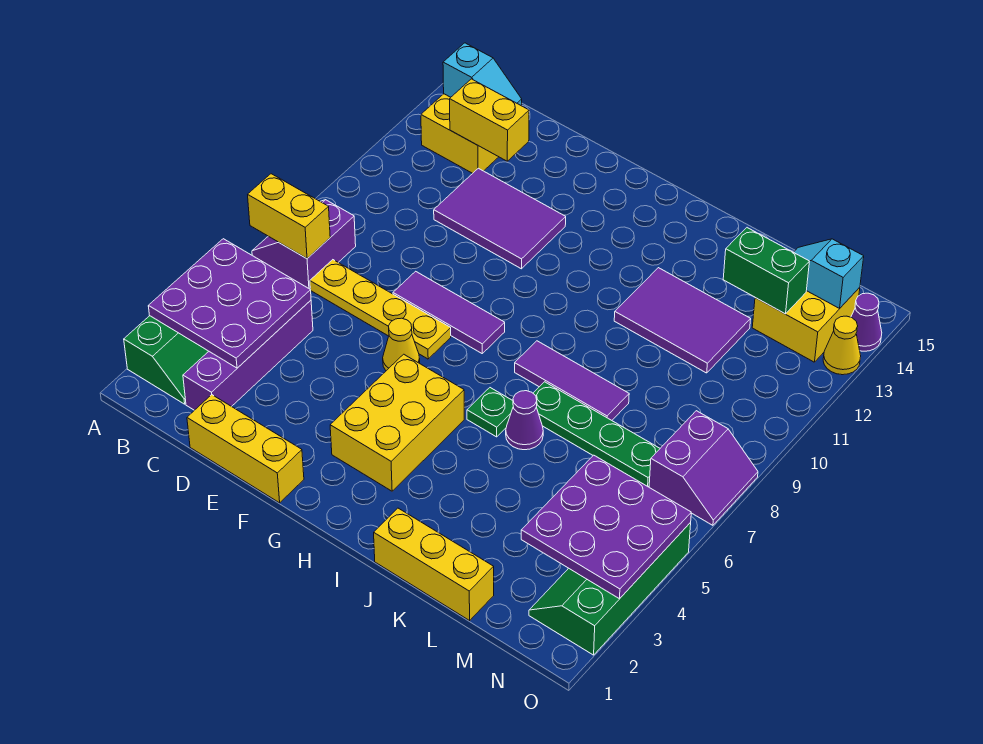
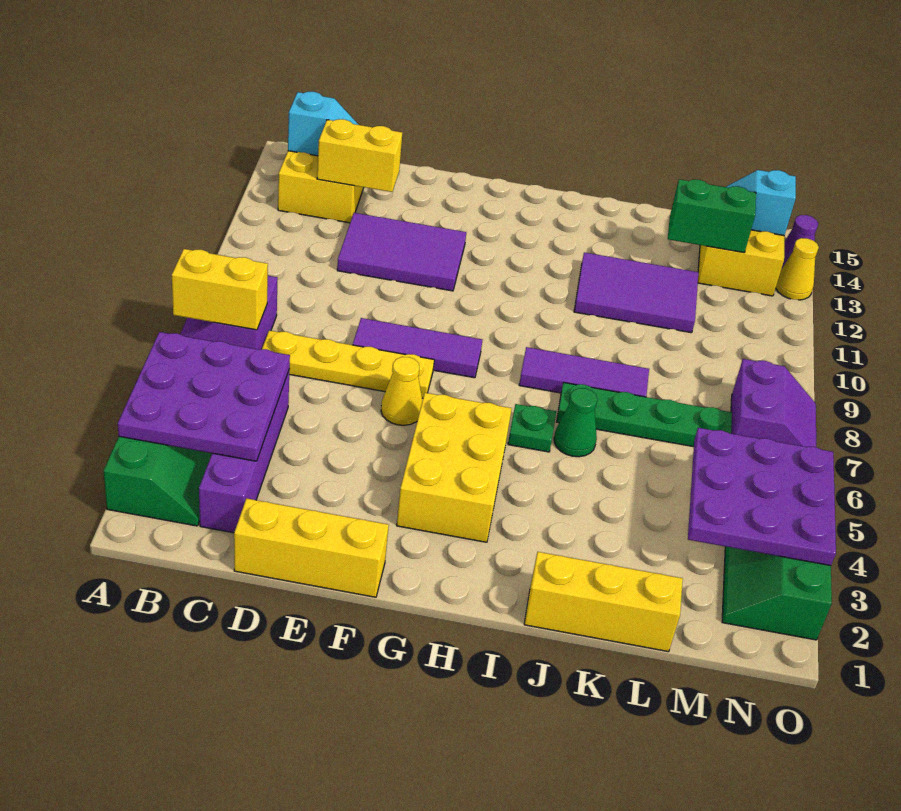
purple cone J6 level 1 -> green cone J6 level 1

